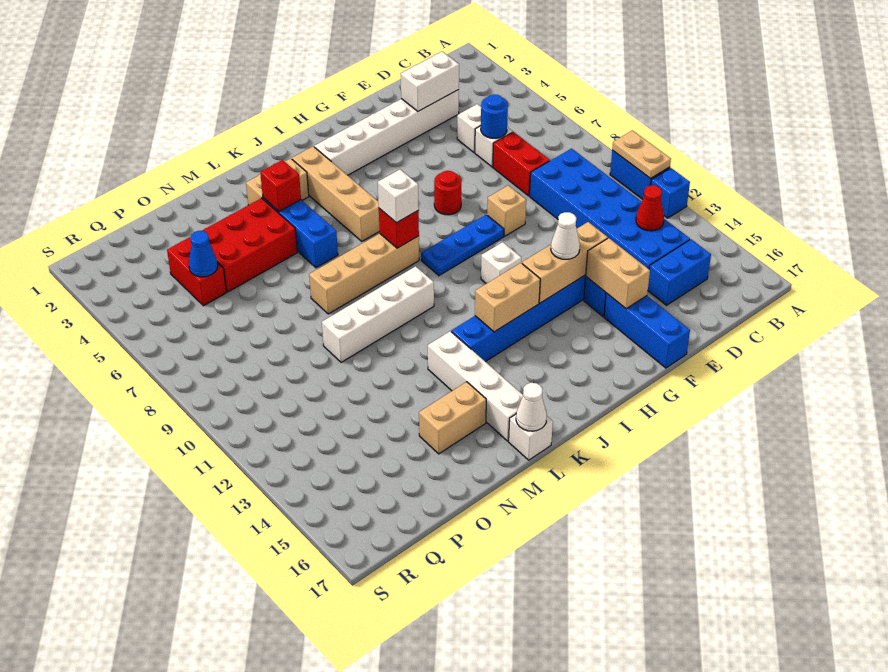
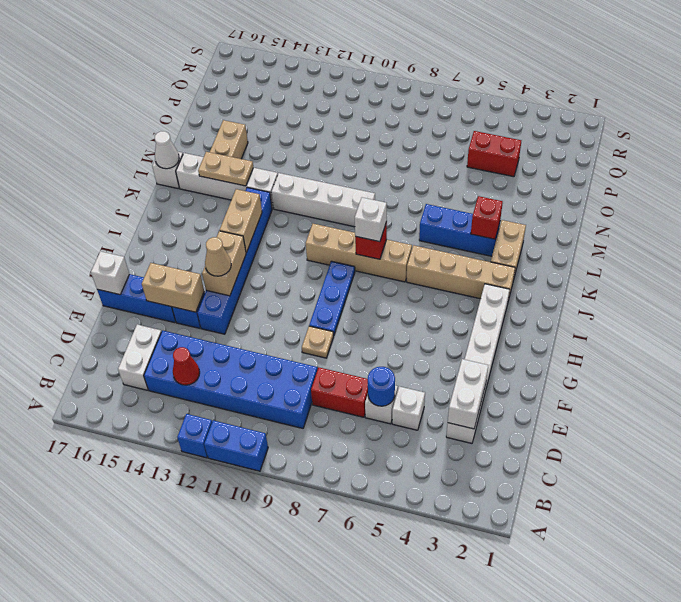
tan plate A10:A11 level 2 -> tan plate L14:L15 level 2
blue brick C15:D15 level 1 -> white brick C15:D15 level 1
tan brick F9 level 1 -> tan plate F9 level 1
tan brick F13:H13 level 2 -> tan brick G13:H13 level 2
red round brick G7 level 1 -> none
white cone G13 level 3 -> tan cone G13 level 3
white brick H11 level 1 -> white brick F17 level 2
tan brick J8:M8 level 1 -> tan brick J7:J10 level 1
white brick K10:N10 level 1 -> white brick L9:L12 level 1
red brick M4:O5 level 1 -> none
blue cone P5 level 2 -> none

